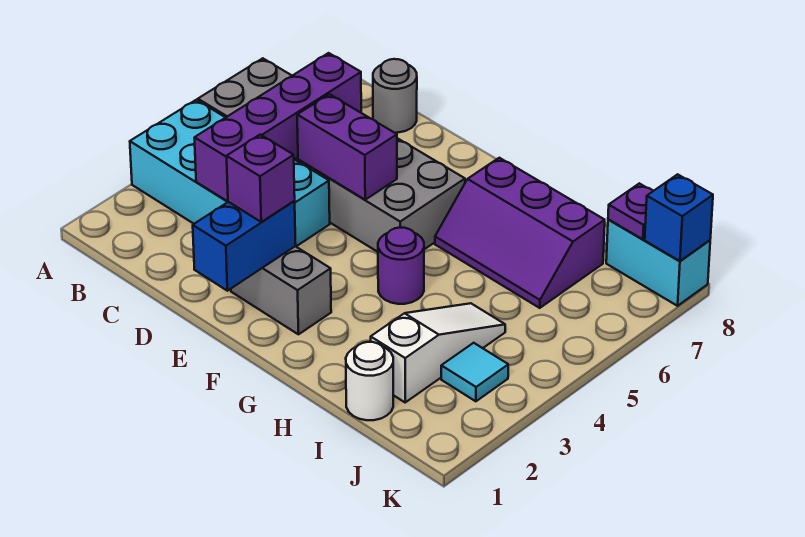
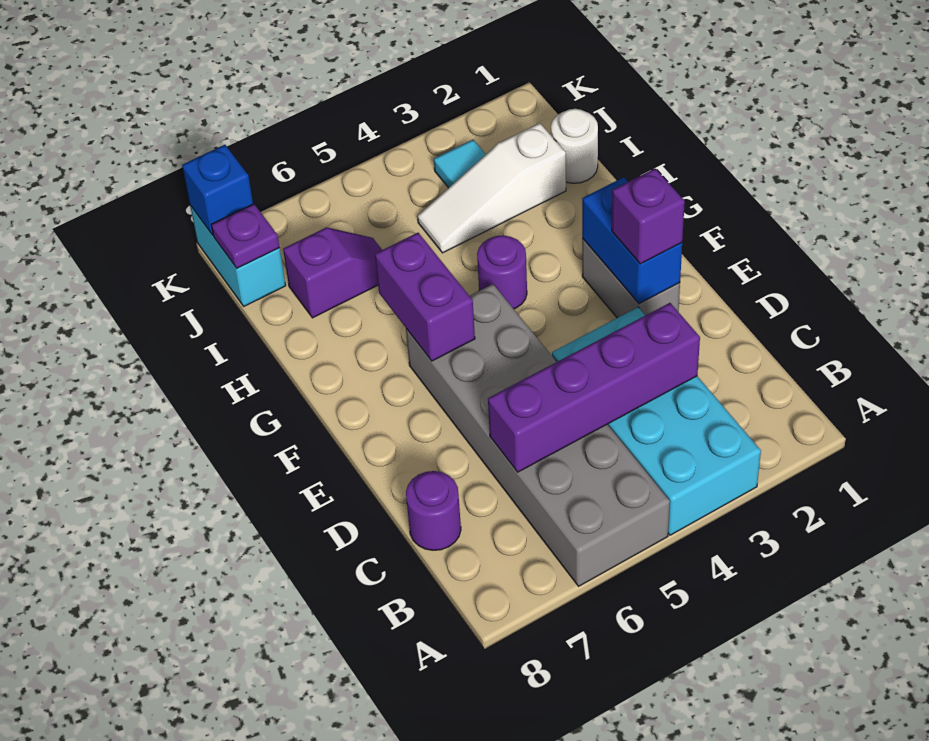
grey round brick C8 level 1 -> purple round brick C8 level 1
purple brick D5:E5 level 2 -> purple brick F6:G6 level 2
blue brick E1:E2 level 2 -> blue brick E2:F2 level 2
purple slope G6:I7 level 1 top 7 -> purple slope I6:I7 level 1 top 7

